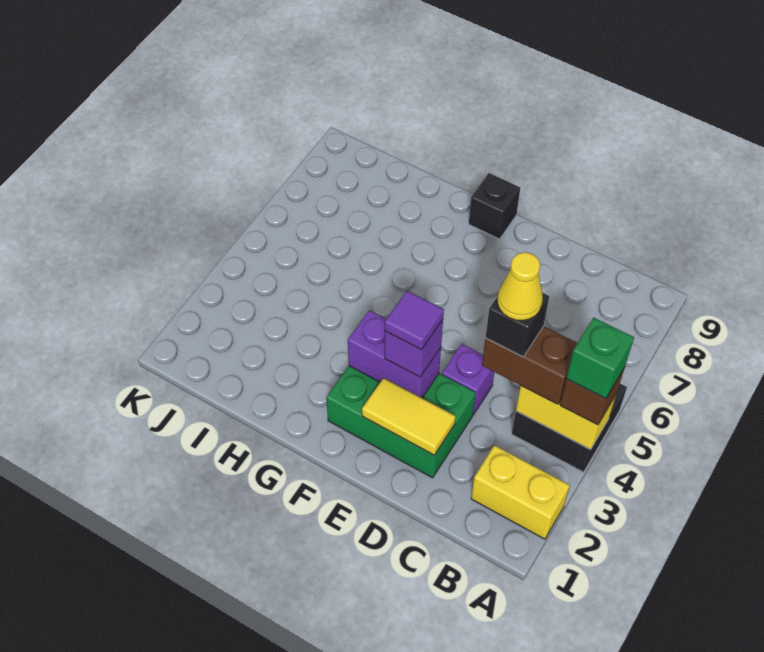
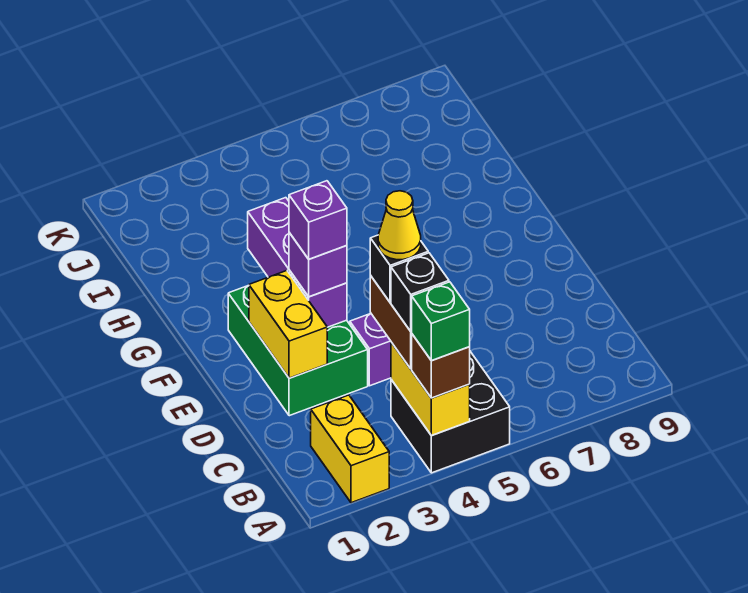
yellow tile D2:E2 level 2 -> yellow brick D2:E2 level 2
purple brick E3:F3 level 2 -> purple brick E3:G3 level 2
purple tile E3 level 4 -> purple brick E3 level 4
black brick F9 level 1 -> black brick B4 level 4

